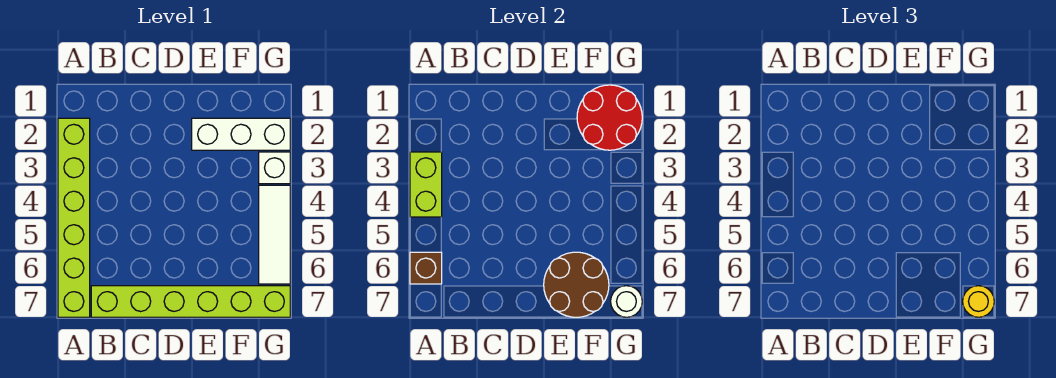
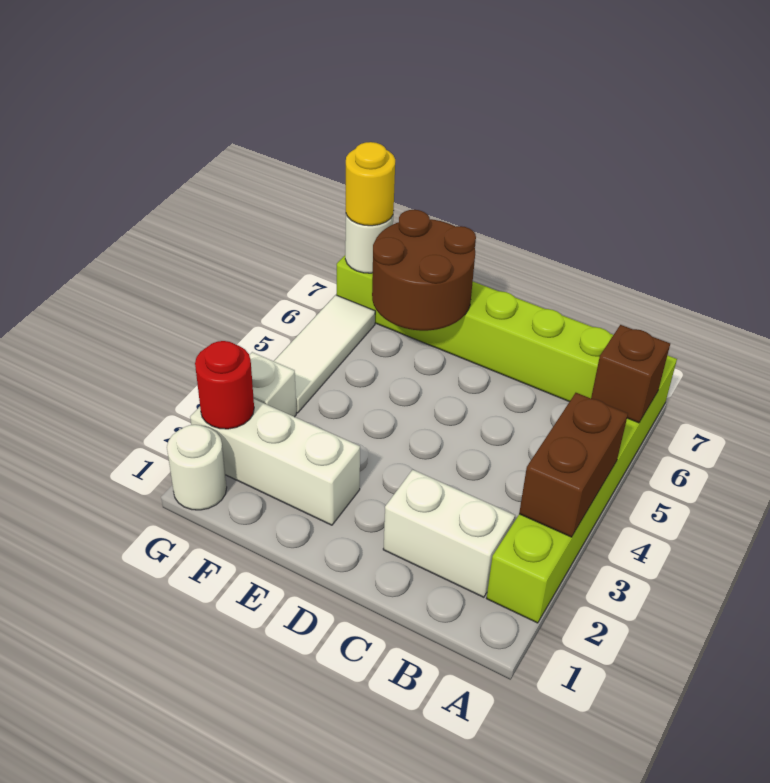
lime brick A3:A4 level 2 -> brown brick A3:A4 level 2
none -> white brick B2:C2 level 1
red round brick F1:G2 level 2 -> red round brick G2 level 2
none -> white round brick G1 level 1

